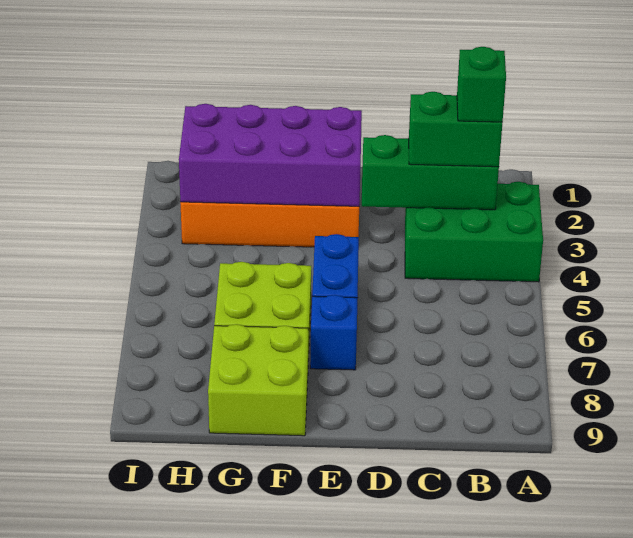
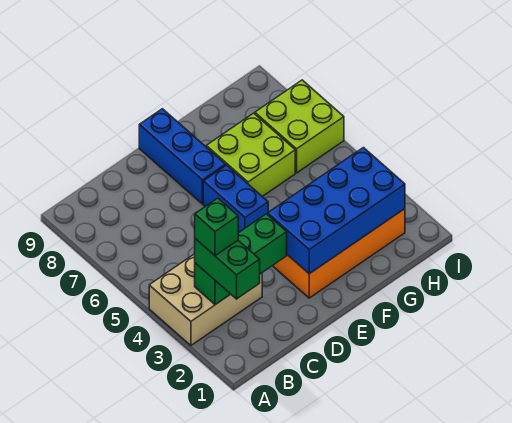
green brick A3:C4 level 1 -> tan brick A3:C4 level 1
green brick B3:C3 level 3 -> green brick B2:B3 level 3
purple brick E2:H3 level 2 -> blue brick E2:H3 level 2
blue brick E7 level 1 -> blue brick E7:E9 level 1
lime brick F8:G9 level 1 -> lime brick H6:I7 level 1

